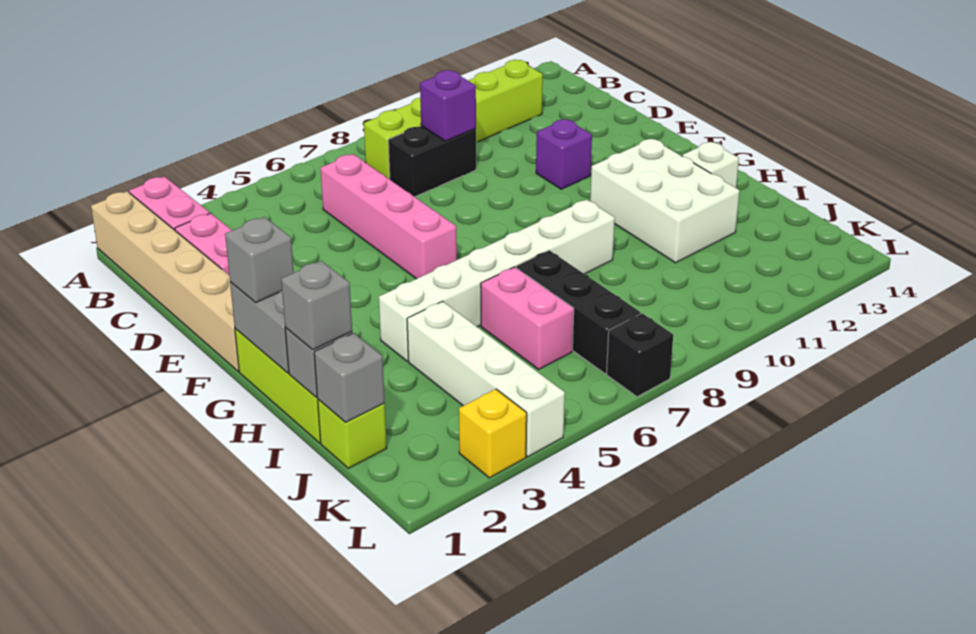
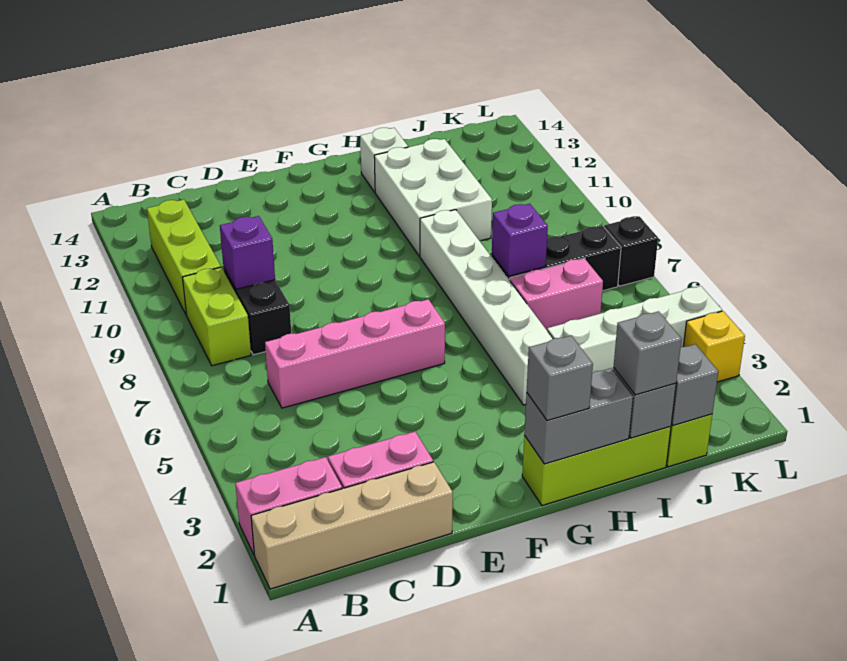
tan brick A1:F1 level 1 -> tan brick A1:D1 level 1
purple brick E11 level 1 -> purple brick I7 level 2
white brick G11:I12 level 1 -> white brick H10:I12 level 1

